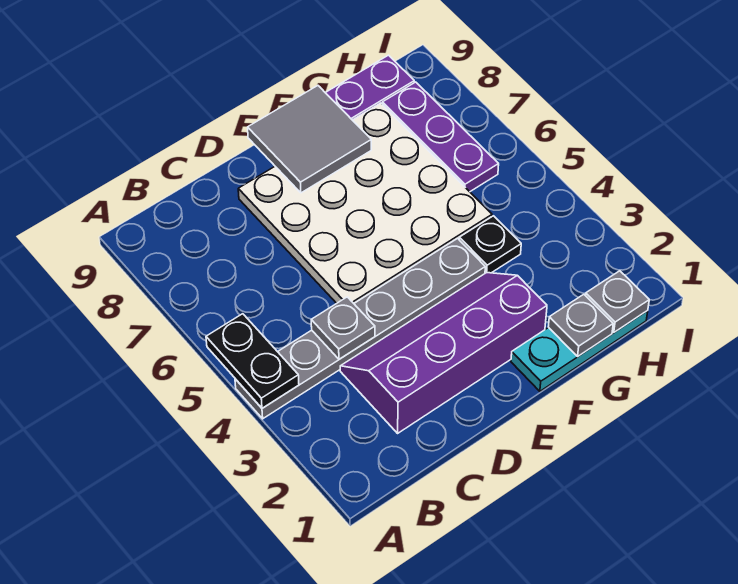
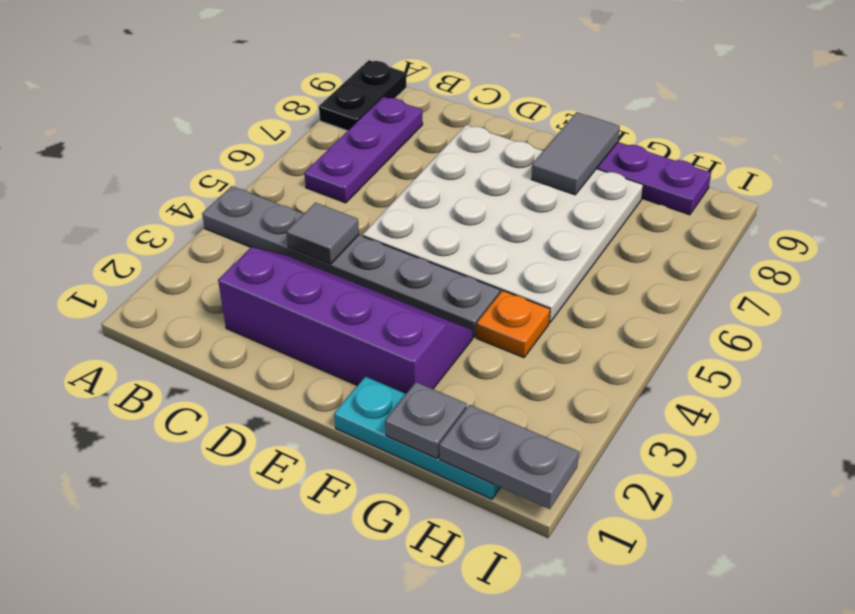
black plate A4:A5 level 2 -> black plate A8:A9 level 1
grey plate C4 level 2 -> grey tile C4 level 2
grey tile E8:F9 level 2 -> grey tile F8:F9 level 2
black plate G4 level 1 -> orange plate G4 level 1
grey plate H1 level 2 -> grey plate H1:I1 level 2
purple plate H6:H8 level 1 -> purple plate B6:B8 level 1

